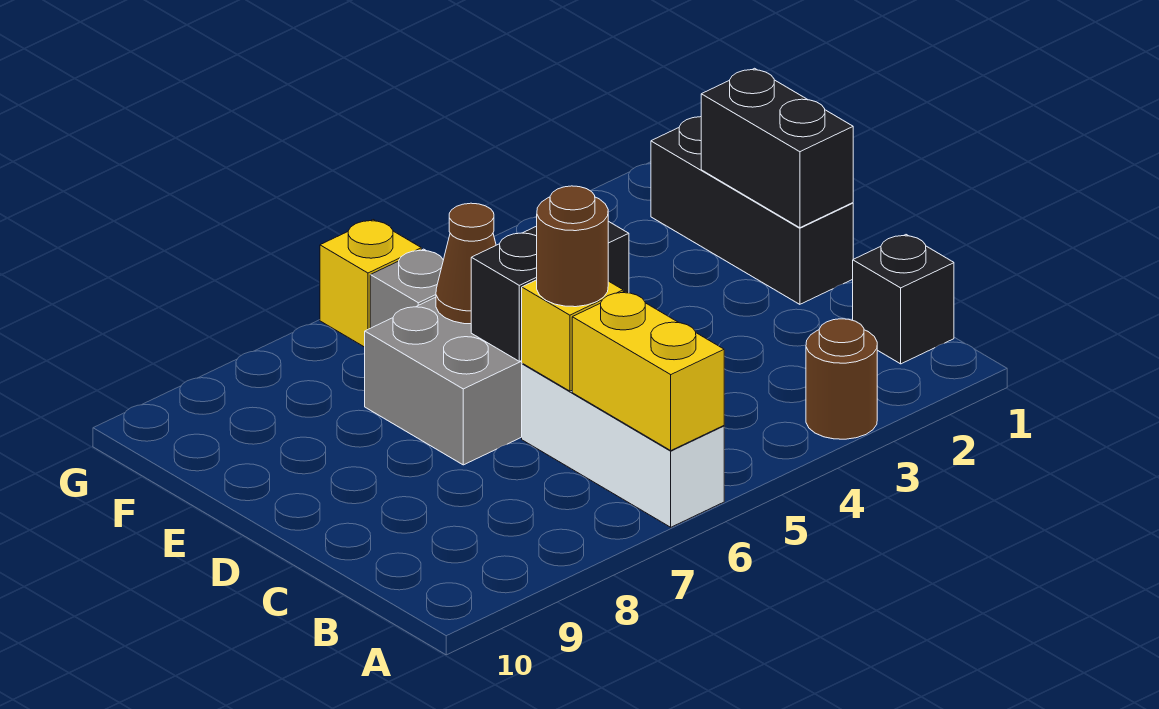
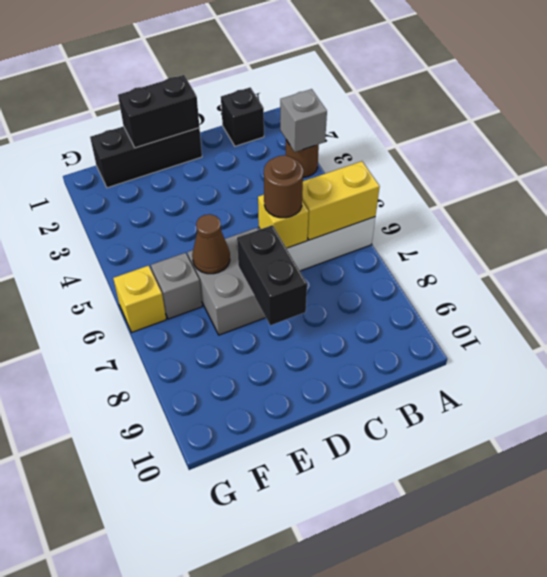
none -> grey brick A3 level 2
black brick D5:D6 level 2 -> black brick D7:D8 level 2

